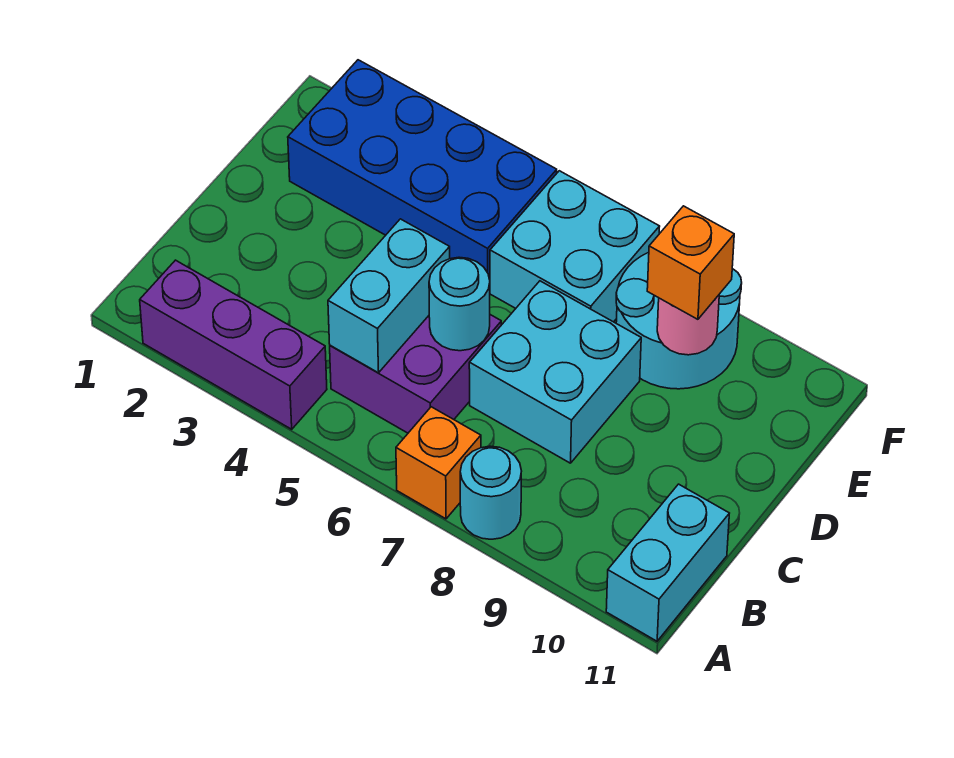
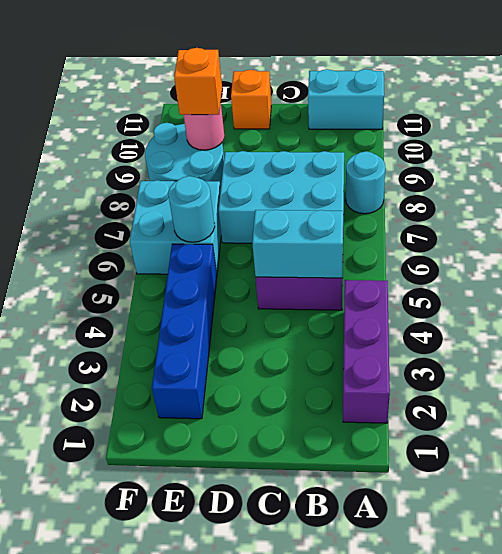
orange brick A7 level 1 -> orange brick D11 level 1
cyan round brick C6 level 2 -> cyan round brick E6 level 2
cyan brick C7:D8 level 1 -> cyan brick B7:D8 level 1
blue brick E2:F5 level 1 -> blue brick E2:E5 level 1

